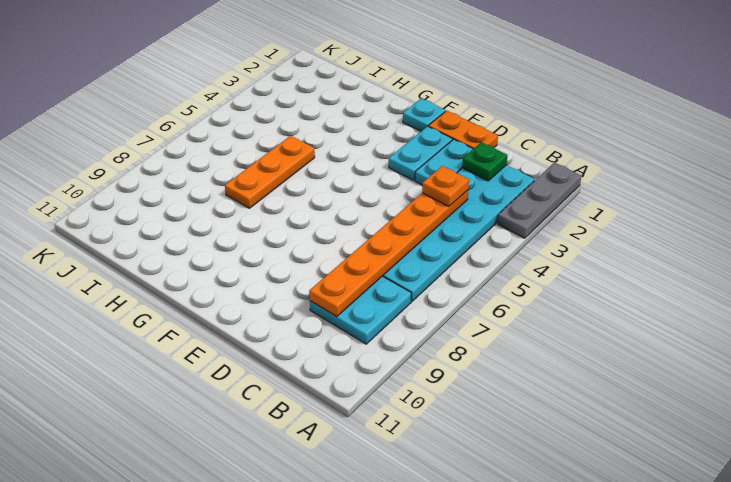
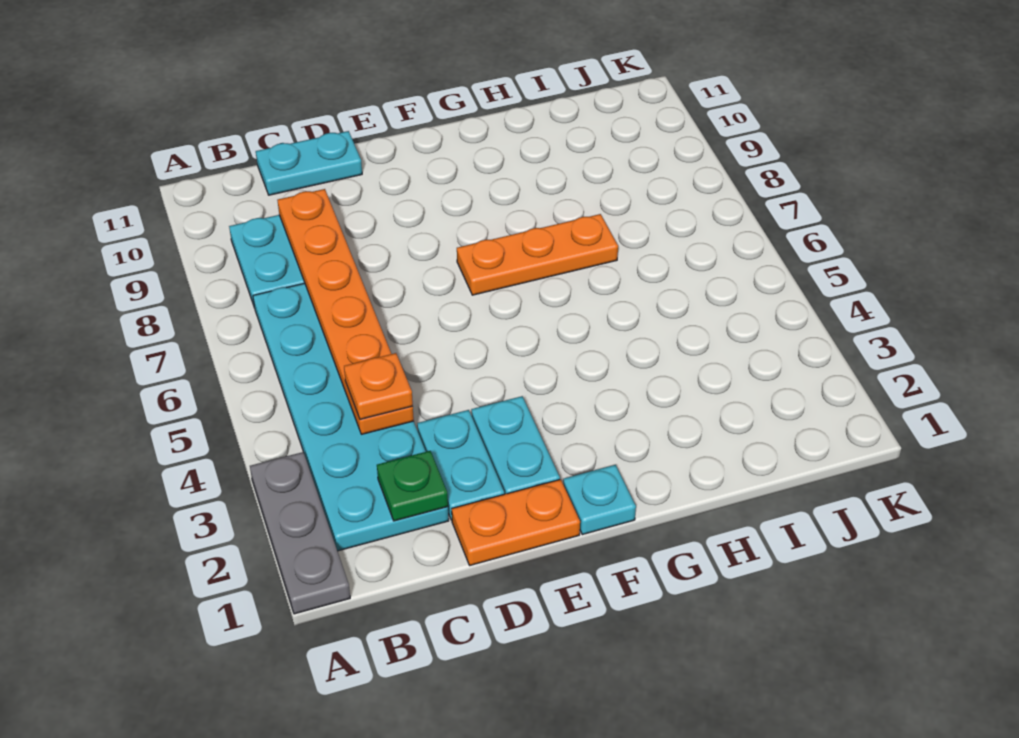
none -> cyan plate C11:D11 level 1
orange plate H5:H7 level 1 -> orange plate F7:H7 level 1

